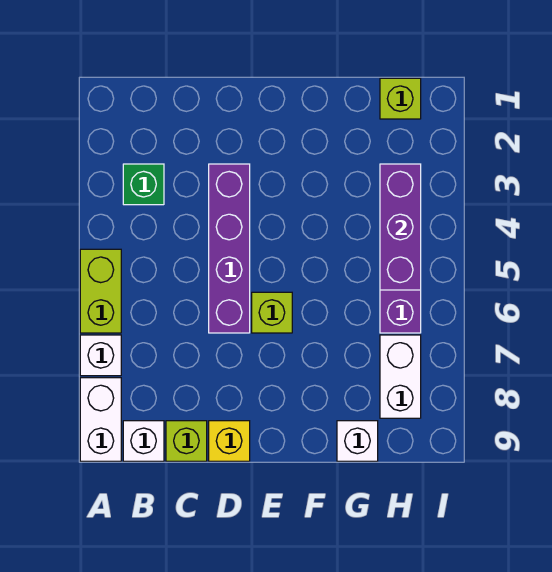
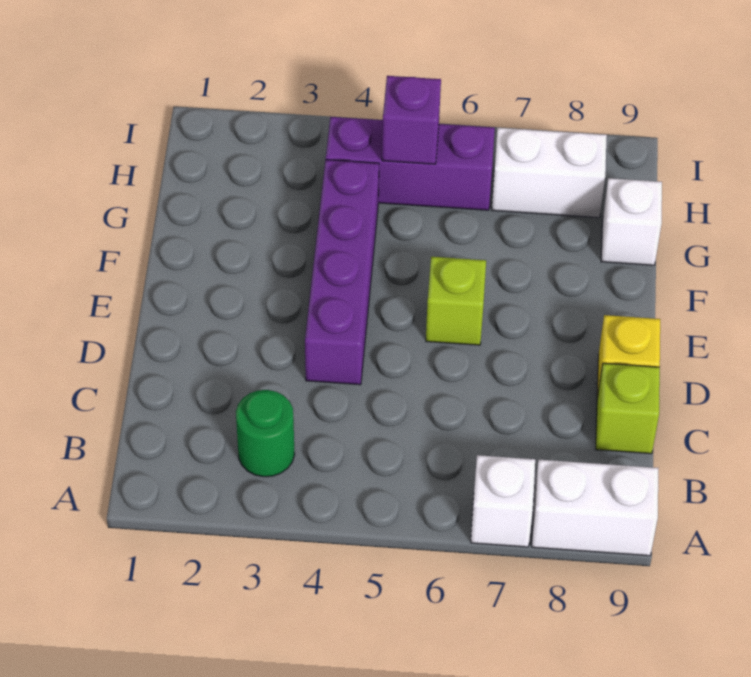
lime brick A5:A6 level 1 -> none
green brick B3 level 1 -> green round brick B3 level 1
white brick B9 level 1 -> none
purple brick D3:D6 level 1 -> purple brick D4:G4 level 1
lime brick H1 level 1 -> none
purple brick H3:H5 level 2 -> purple brick H5 level 2

